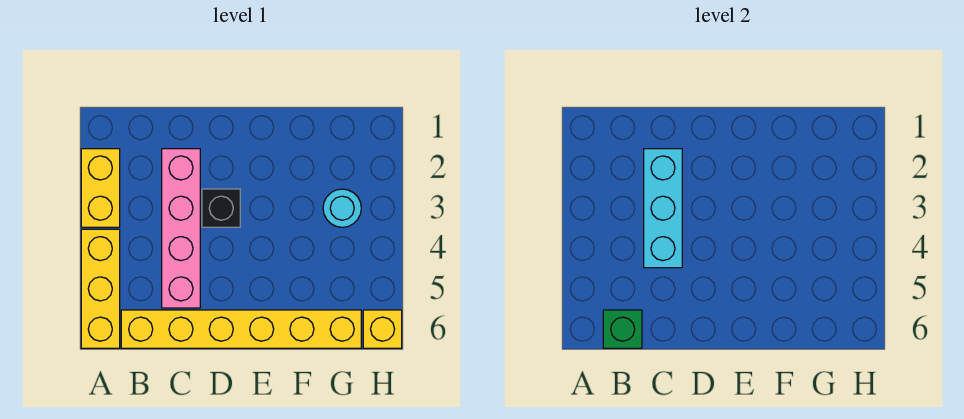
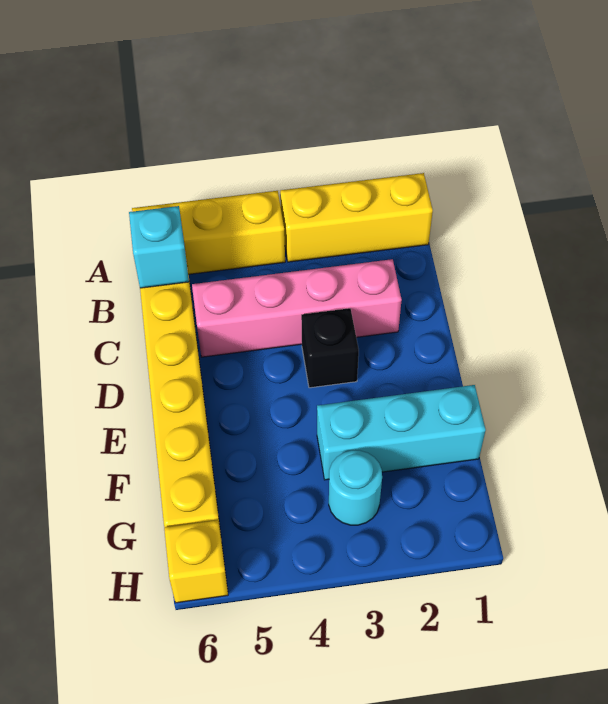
yellow brick A2:A3 level 1 -> yellow brick A1:A3 level 1
green brick B6 level 2 -> cyan brick B6 level 2
cyan brick C2:C4 level 2 -> cyan brick F1:F3 level 1

